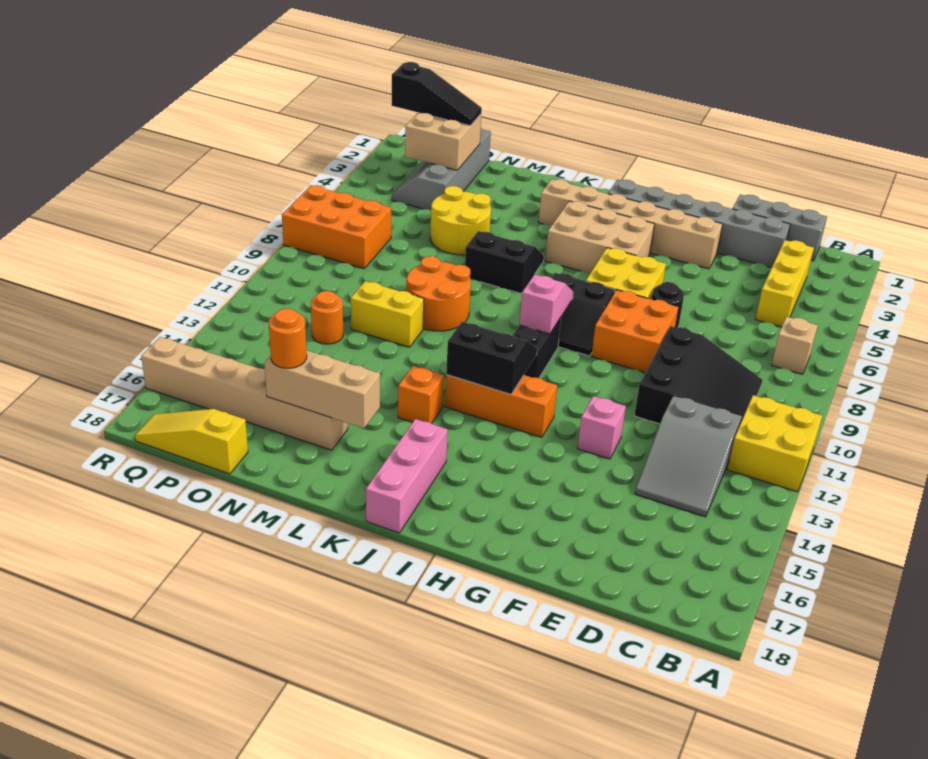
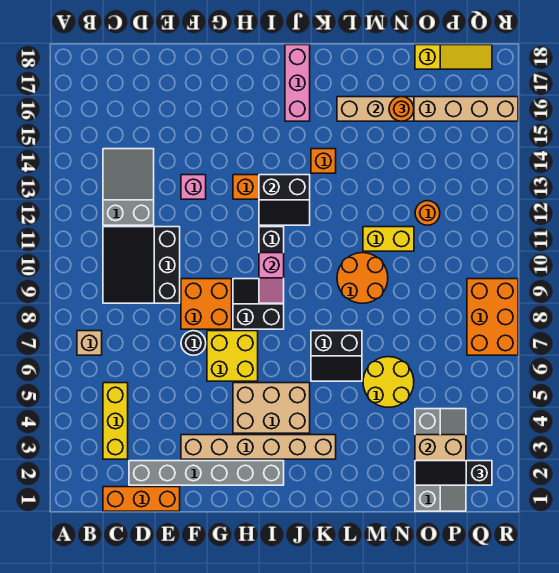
yellow brick A11:B12 level 1 -> none
grey brick C1:E1 level 1 -> orange brick C1:E1 level 1
orange brick P7:R8 level 1 -> orange brick Q7:R9 level 1

